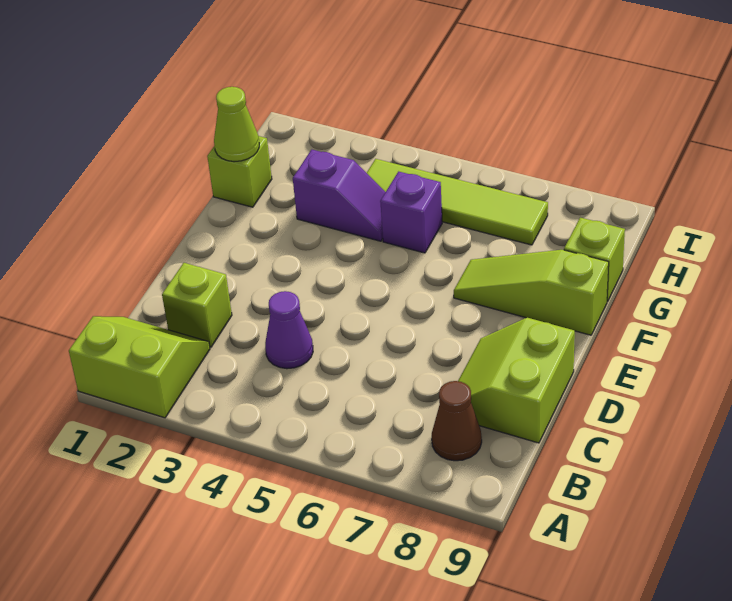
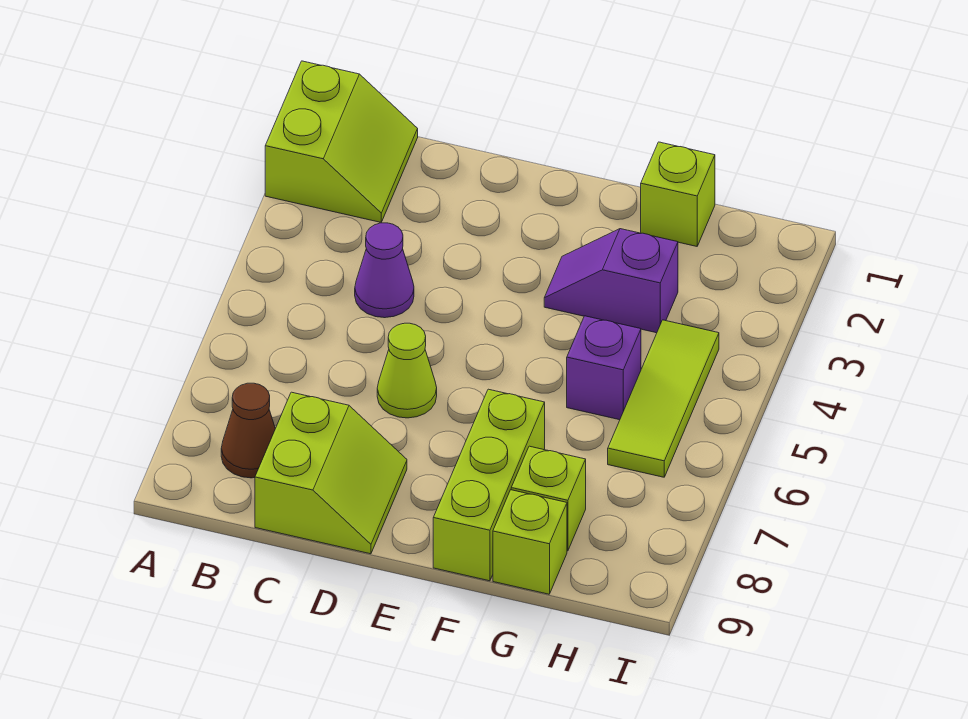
lime brick C2 level 1 -> lime brick G8 level 1
lime slope C8:D9 level 1 top 9 -> lime slope C8:D9 level 1 top C
lime slope F7:F9 level 1 top 9 -> lime brick F7:F9 level 1
lime cone G1 level 2 -> lime cone D6 level 1
purple slope G3:G4 level 1 top 3 -> purple slope F3:G3 level 1 top G
lime tile H4:H7 level 1 -> lime tile H4:H6 level 1

